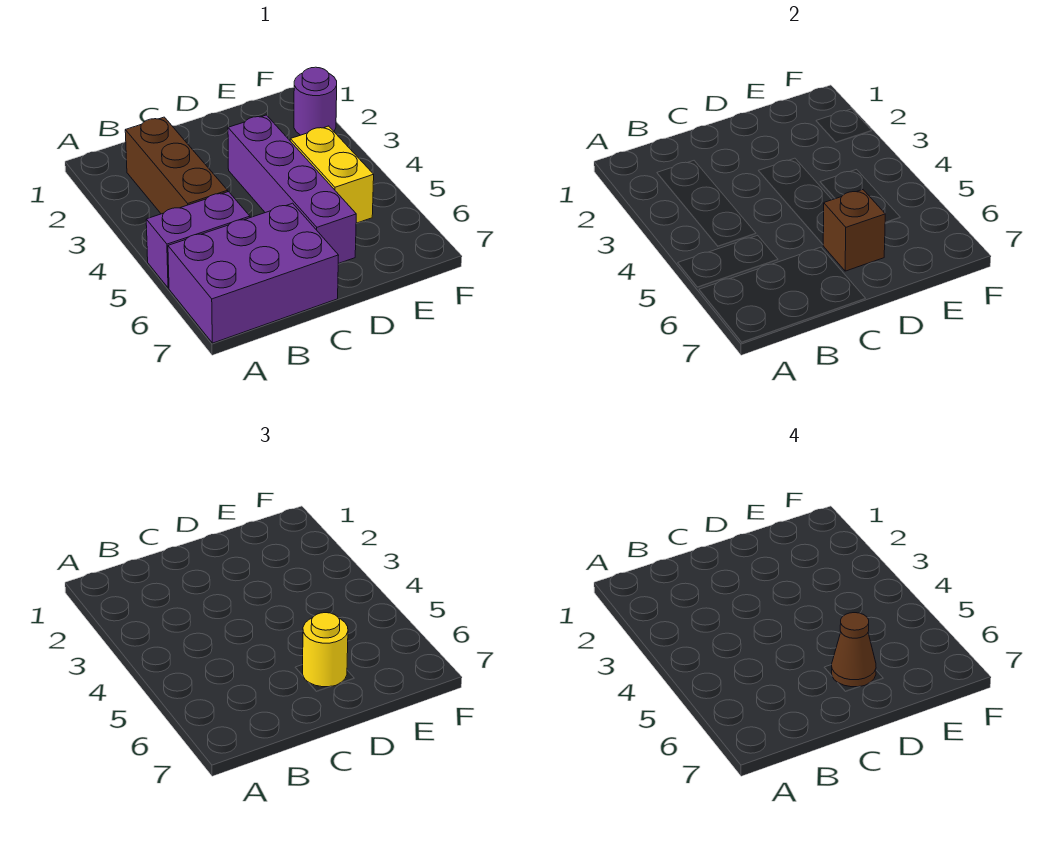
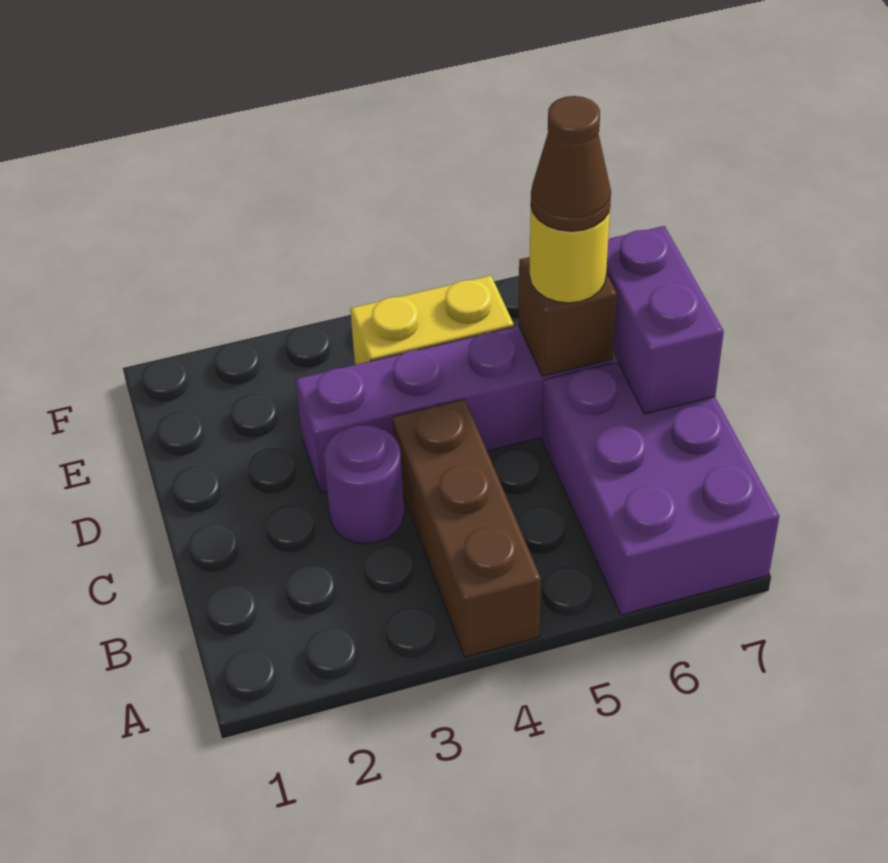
purple brick A5:B5 level 1 -> purple brick C7:D7 level 2
brown brick B2:B4 level 1 -> brown brick A4:C4 level 1
purple round brick F2 level 1 -> purple round brick C3 level 1

